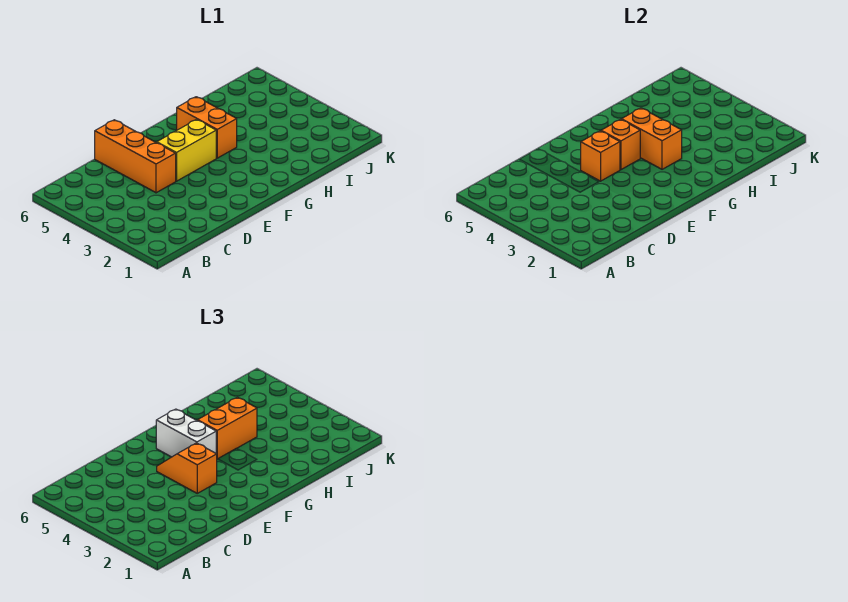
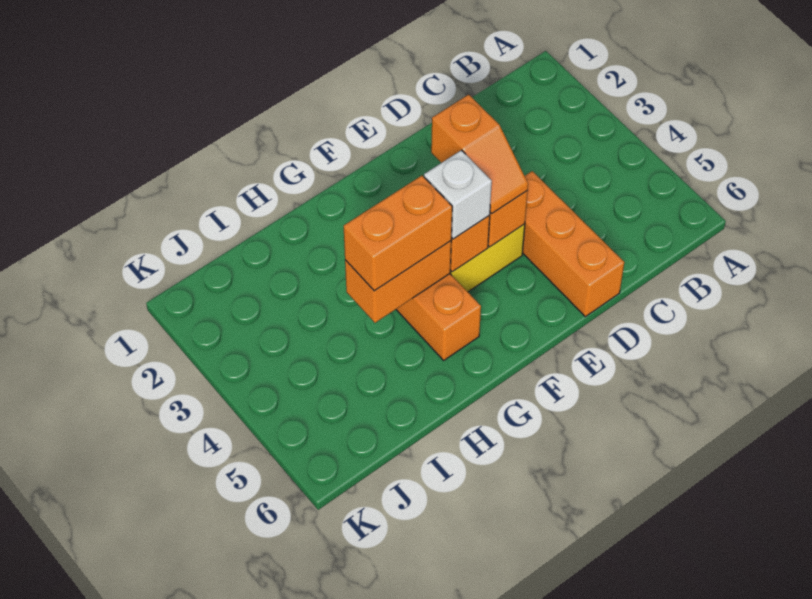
white brick F4:F5 level 3 -> white brick F4 level 3
orange brick G3:G4 level 2 -> orange brick G4:H4 level 2

